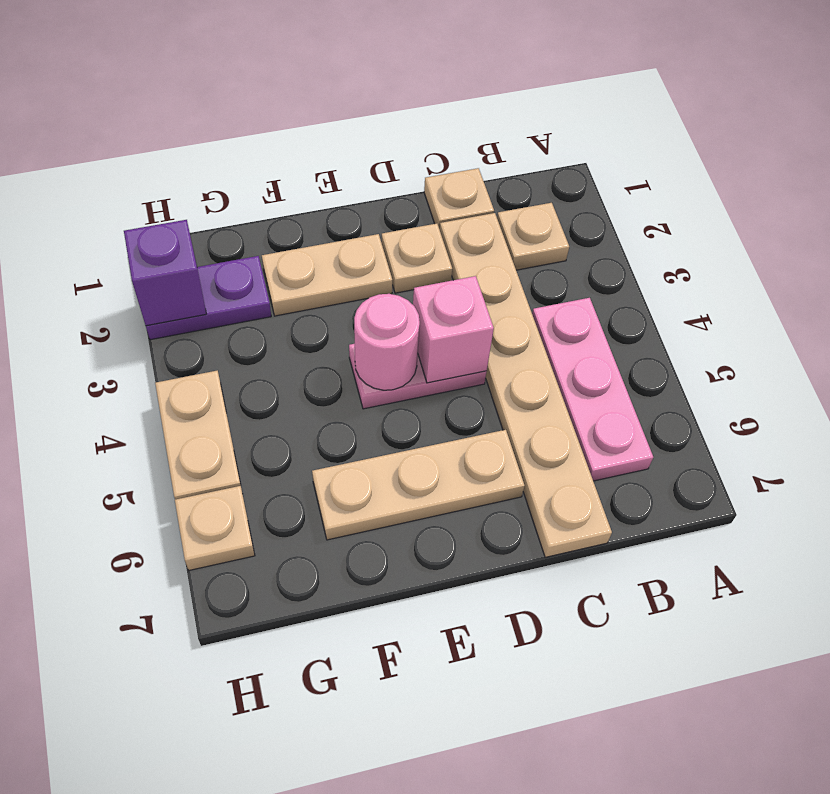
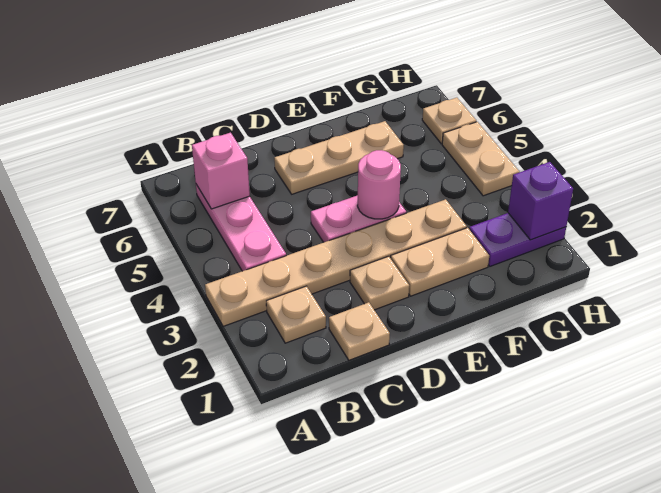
tan plate C2:C7 level 1 -> tan plate A3:F3 level 1
pink brick D4 level 2 -> pink brick B6 level 2

